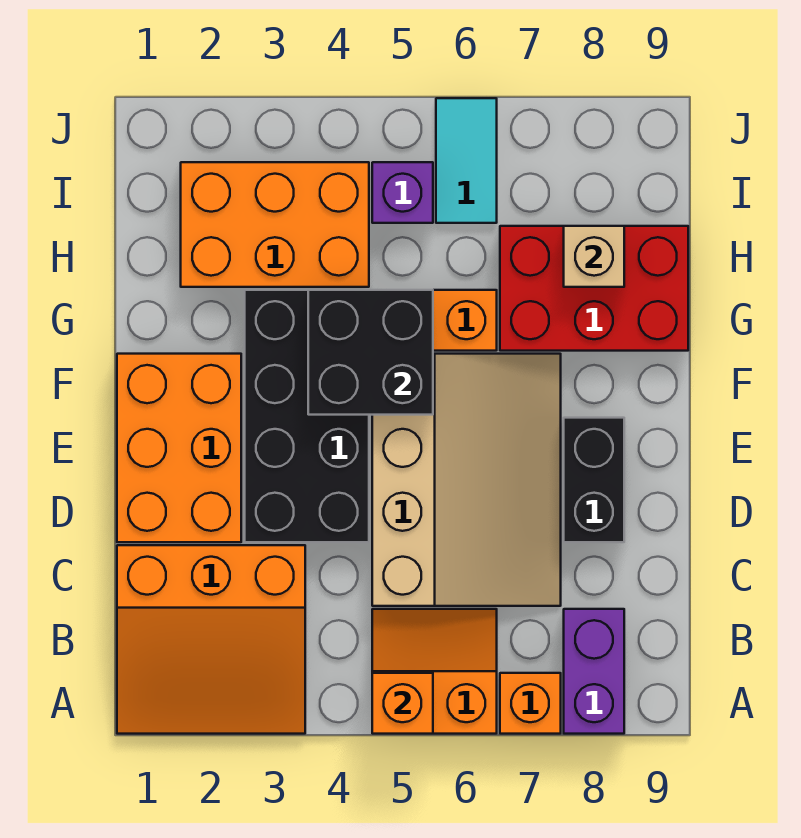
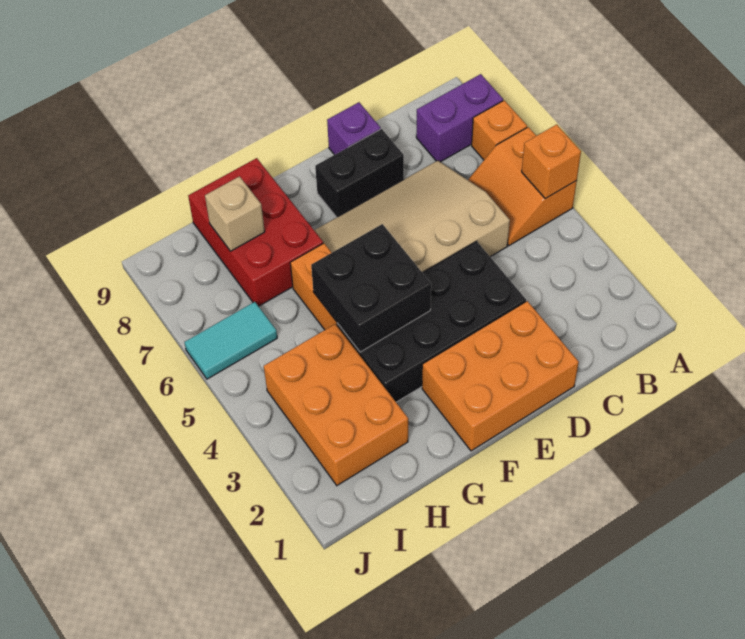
orange slope A1:C3 level 1 top C -> none
purple brick I5 level 1 -> purple brick D9 level 1

